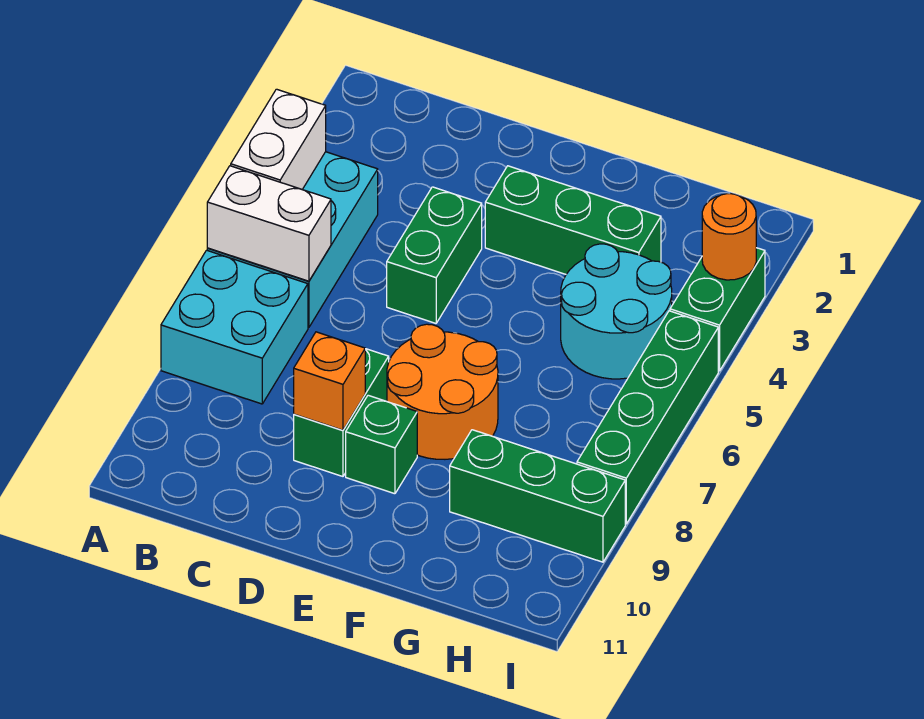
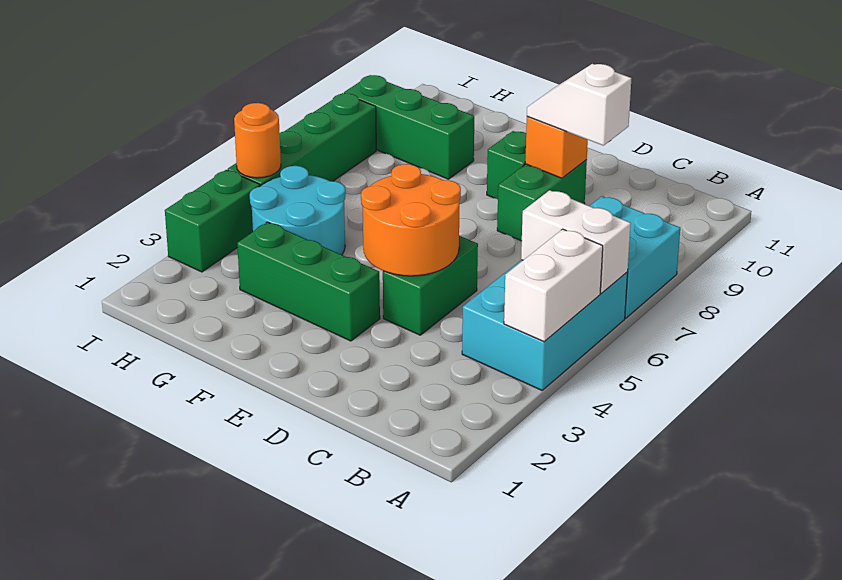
none -> white slope C9:D9 level 3 top C
orange round brick E7:F8 level 1 -> orange round brick D4:E5 level 2
orange round brick I3 level 2 -> orange round brick I5 level 2

